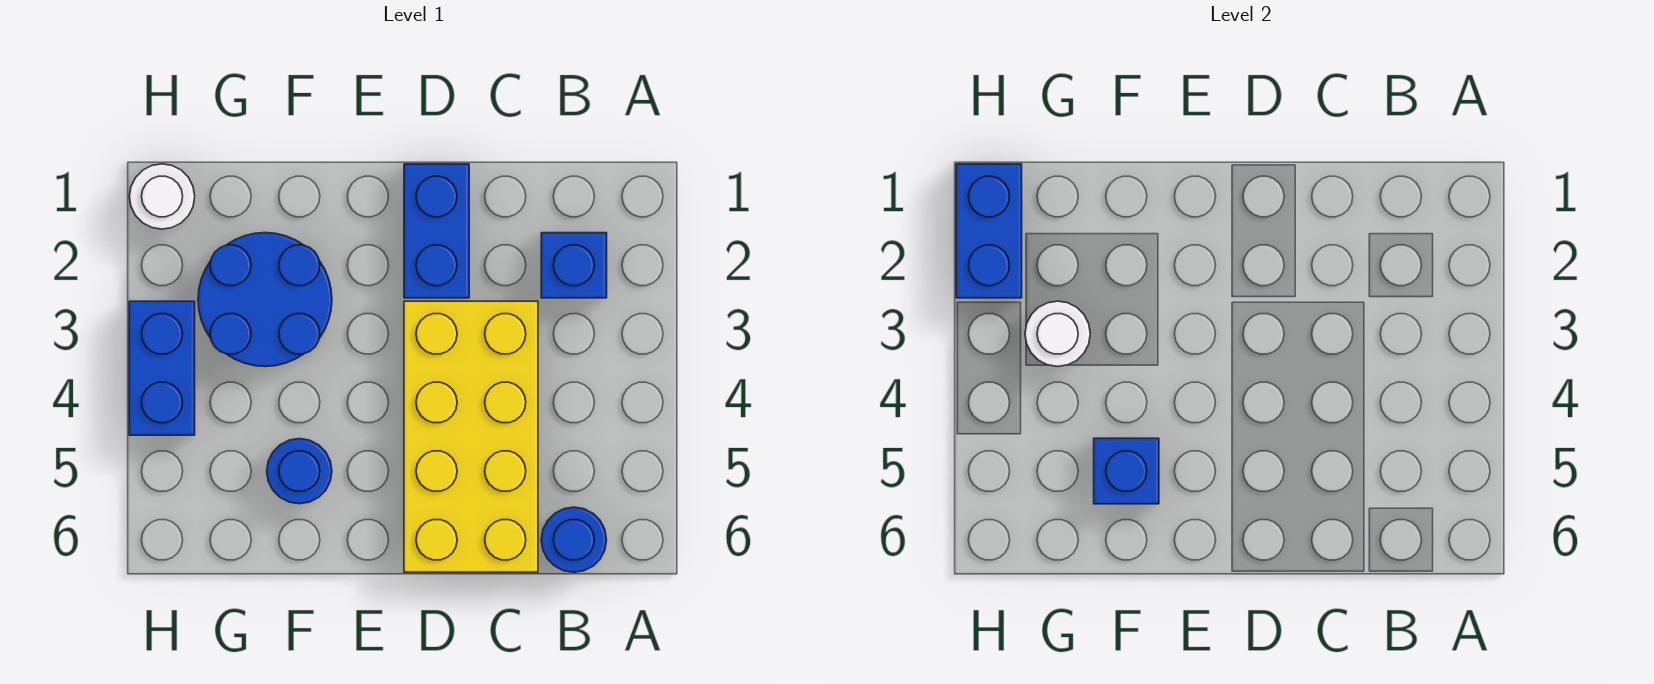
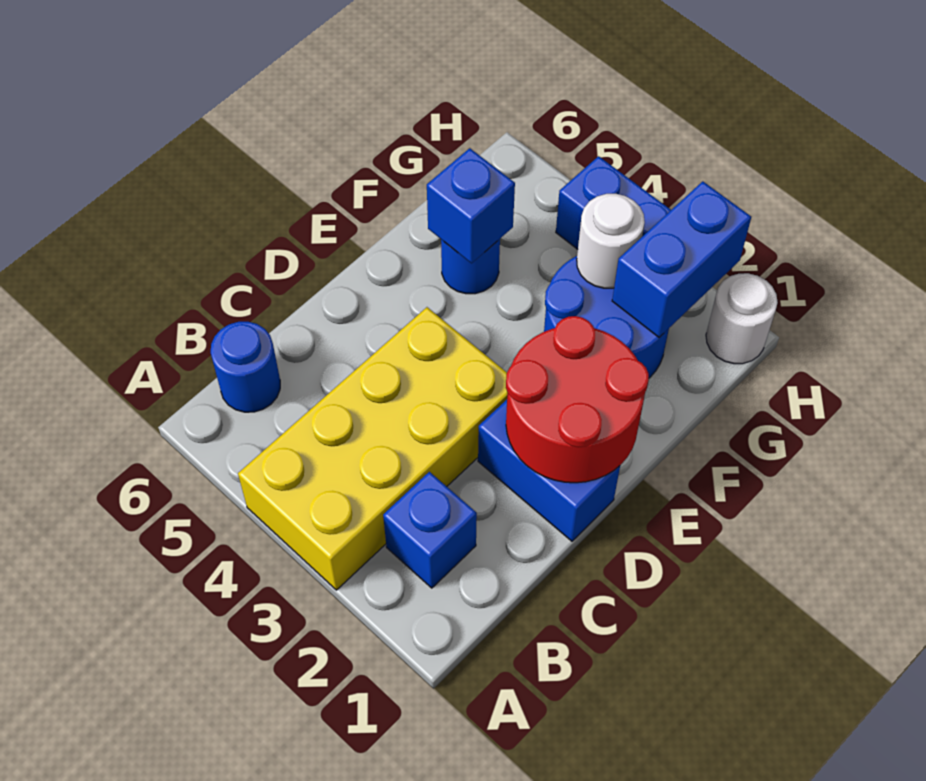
yellow brick C3:D6 level 1 -> yellow brick A3:D4 level 1
none -> red round brick D1:E2 level 2
blue brick H1:H2 level 2 -> blue brick G2:H2 level 2

